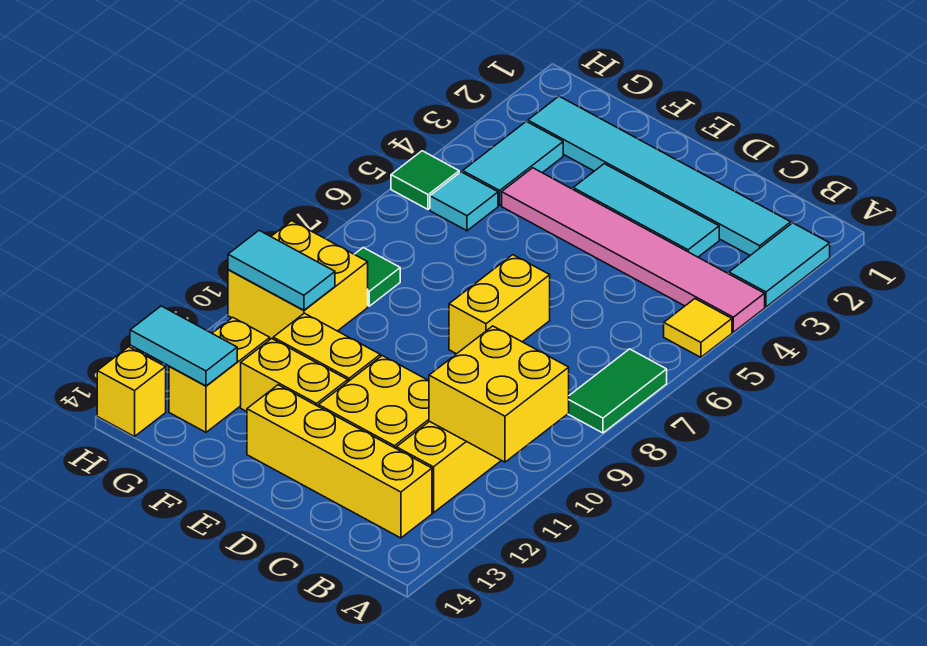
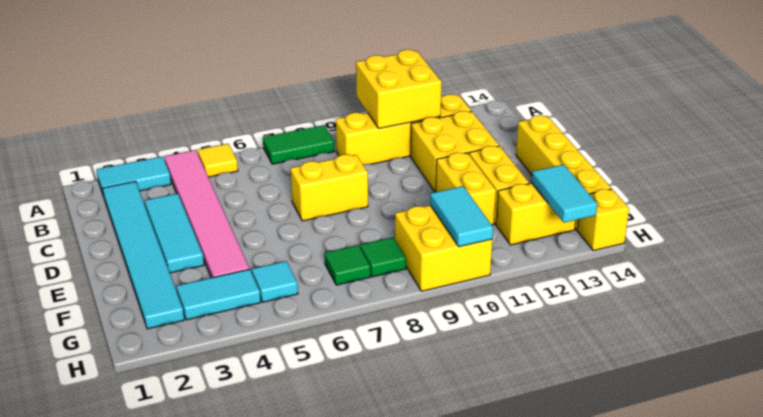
yellow brick B13:E13 level 1 -> yellow brick D14:G14 level 1
green tile H5 level 1 -> green tile G7 level 1

